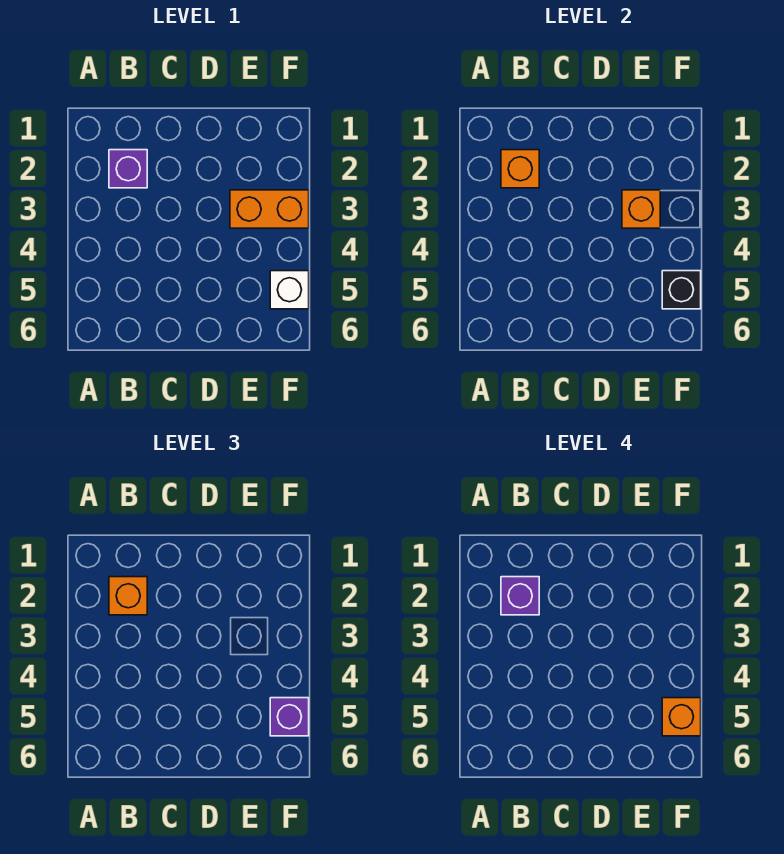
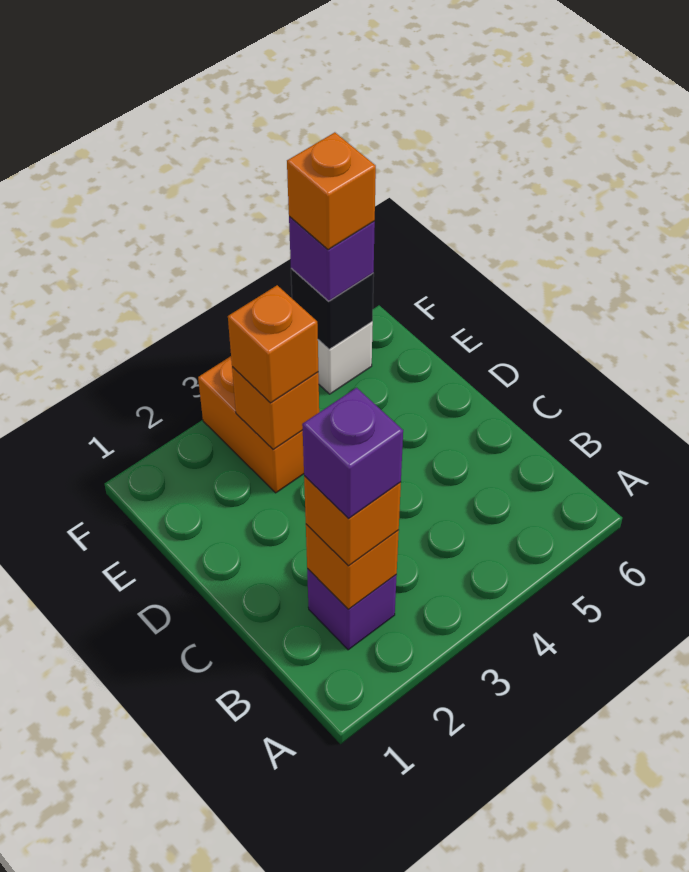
none -> orange brick E3 level 3

